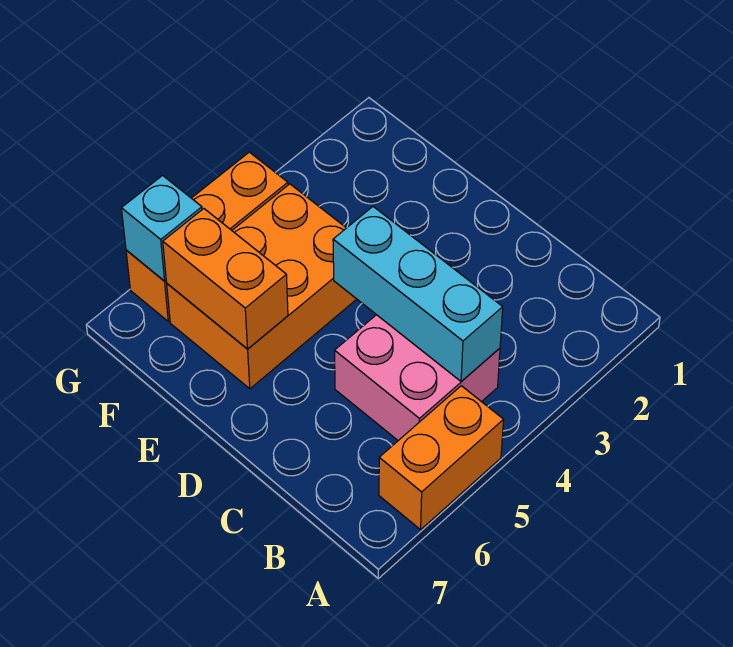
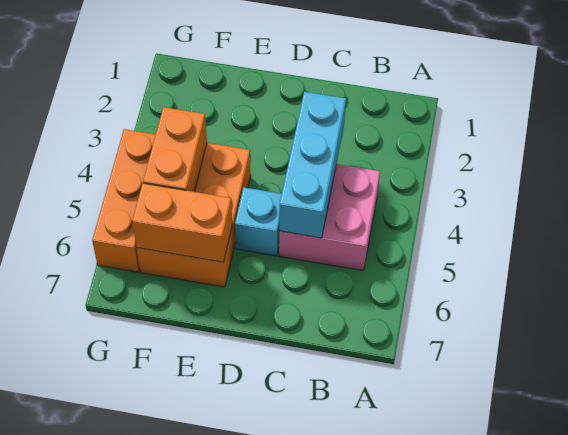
orange brick A5:A6 level 1 -> orange brick F4:F5 level 2
cyan brick B4:D4 level 2 -> cyan brick C3:C5 level 2
cyan brick G6 level 2 -> cyan brick D5 level 1

